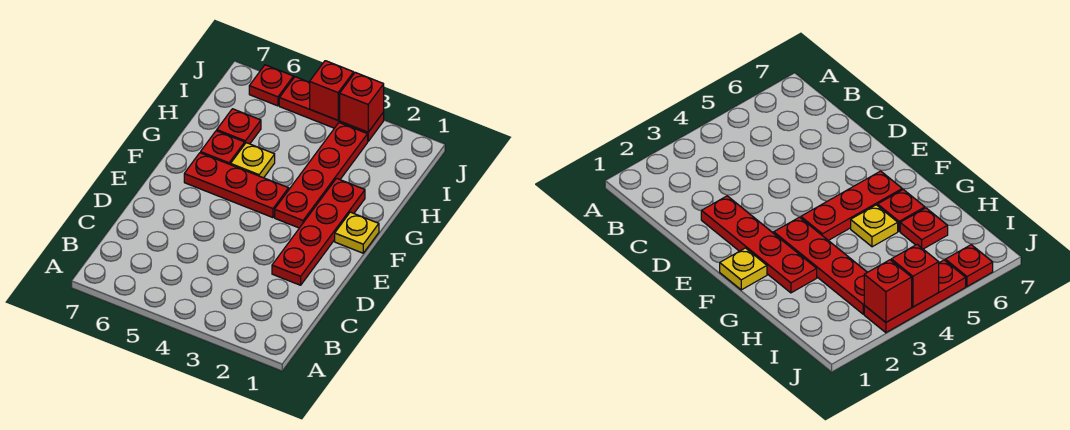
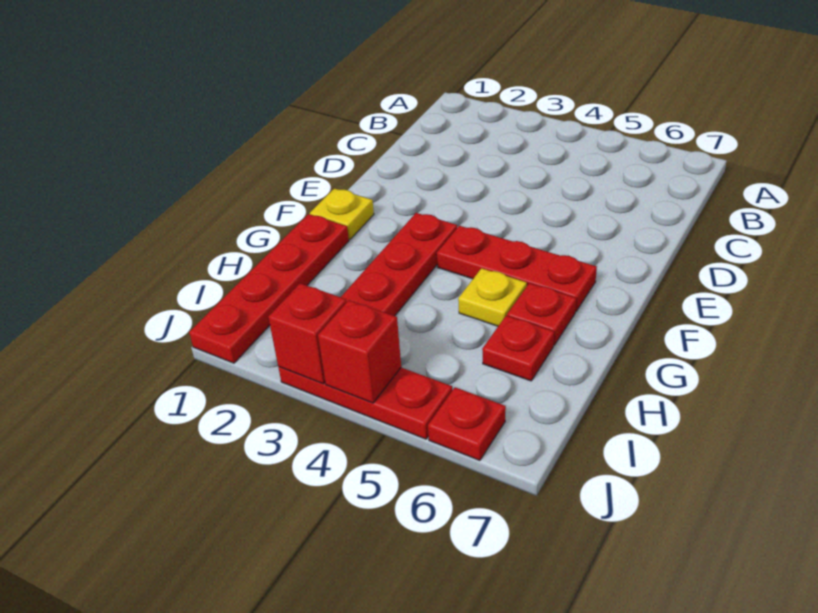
red plate D2:G2 level 1 -> red plate G1:J1 level 1

